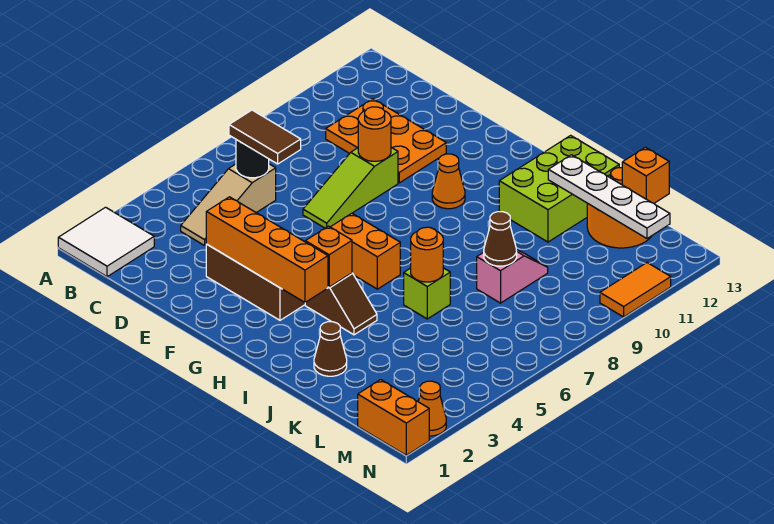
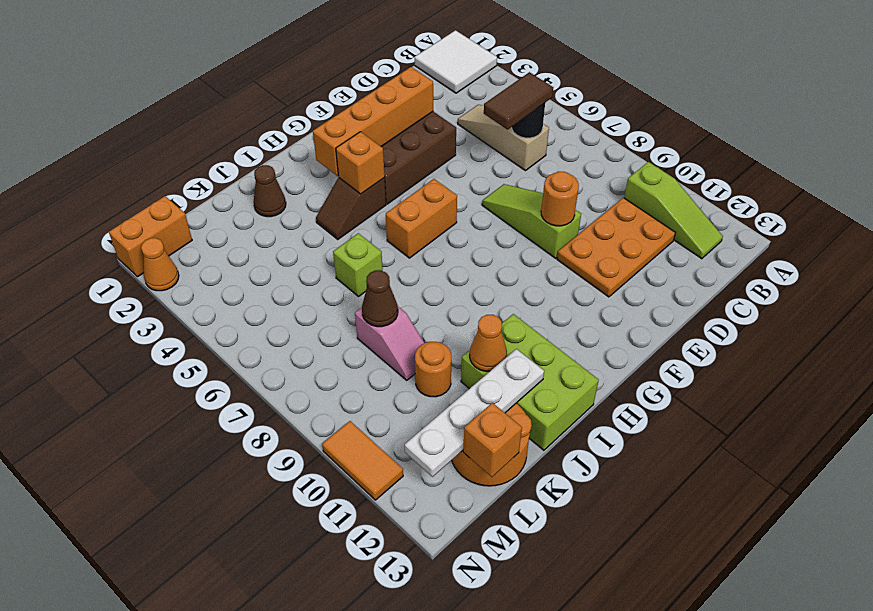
none -> lime slope B10:B12 level 1 top 10
orange cone G10 level 1 -> orange cone J11 level 2
orange round brick J6 level 2 -> orange round brick K10 level 1

